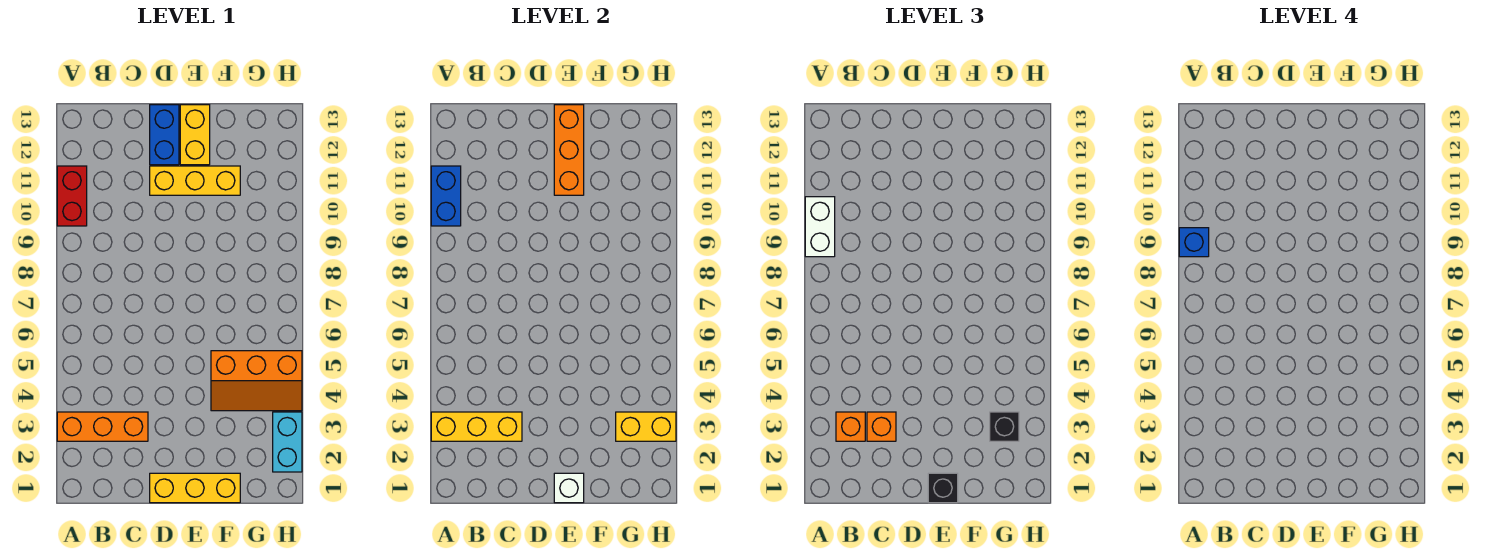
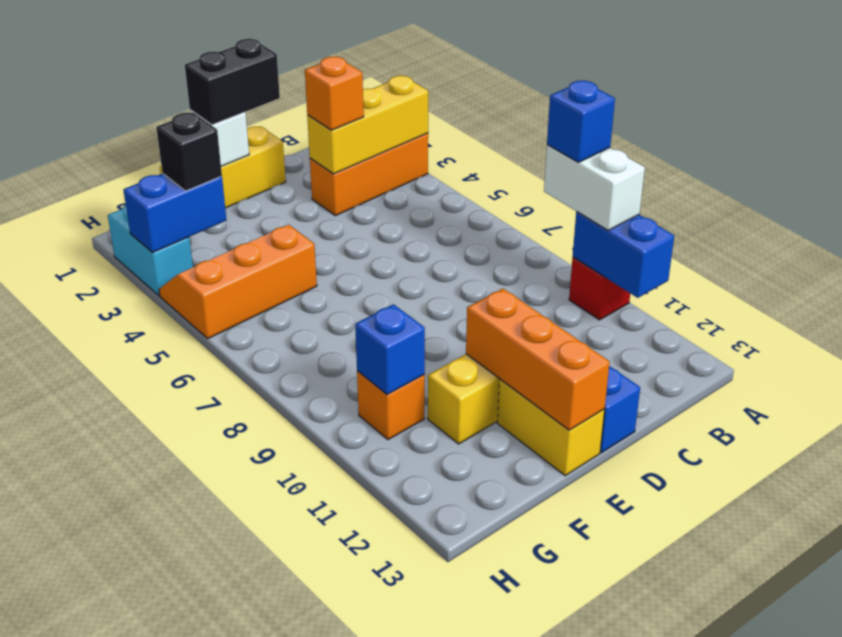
red brick A10:A11 level 1 -> red brick A10 level 1
orange brick B3 level 3 -> orange brick G10 level 1
black brick E1 level 3 -> black brick D1:E1 level 3
yellow brick G3:H3 level 2 -> blue brick G3:H3 level 2
none -> blue brick G10 level 2

